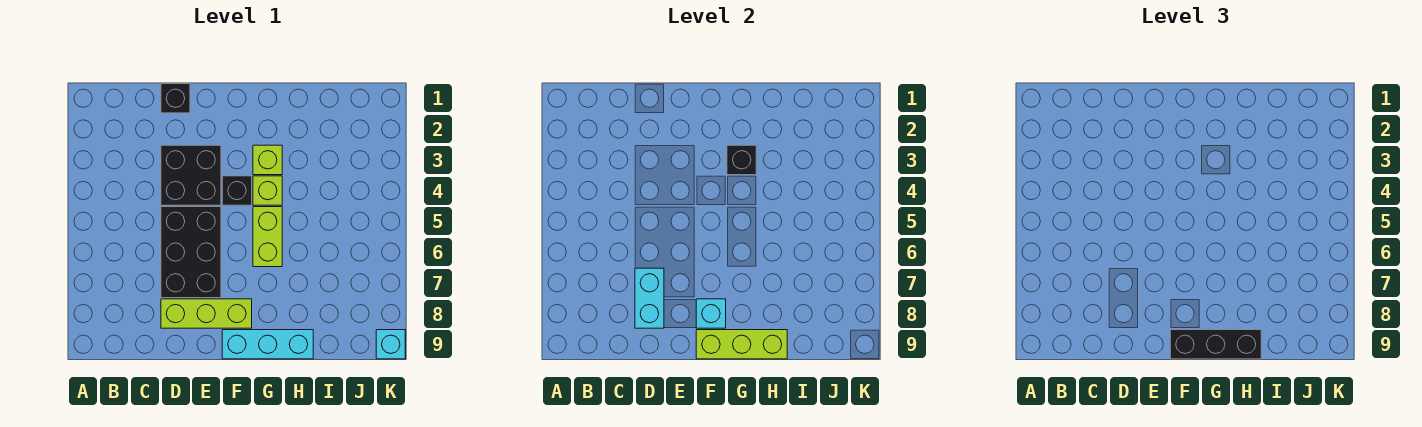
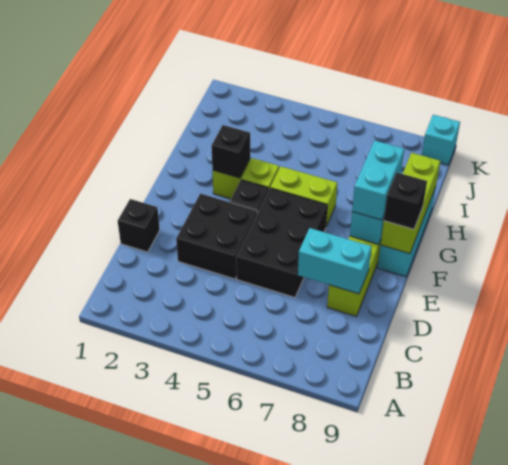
black brick D5:E7 level 1 -> black brick D5:F6 level 1
none -> cyan brick F8:G8 level 3
black brick F9:H9 level 3 -> black brick F9 level 3

